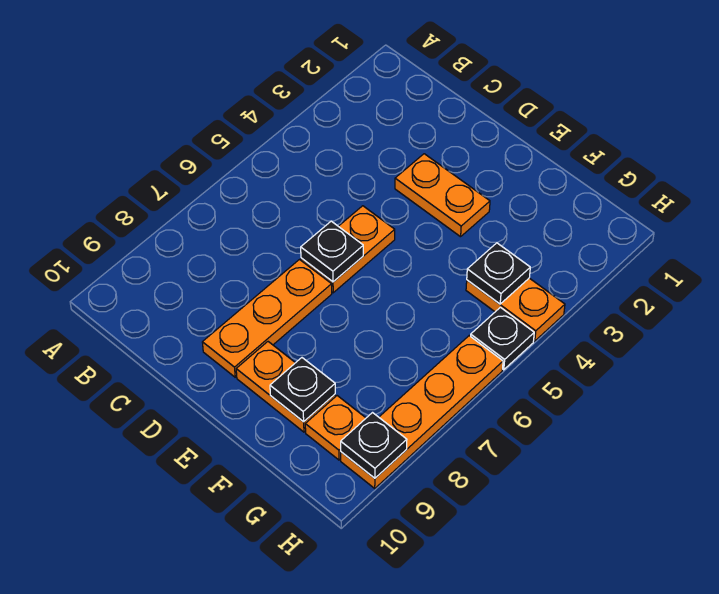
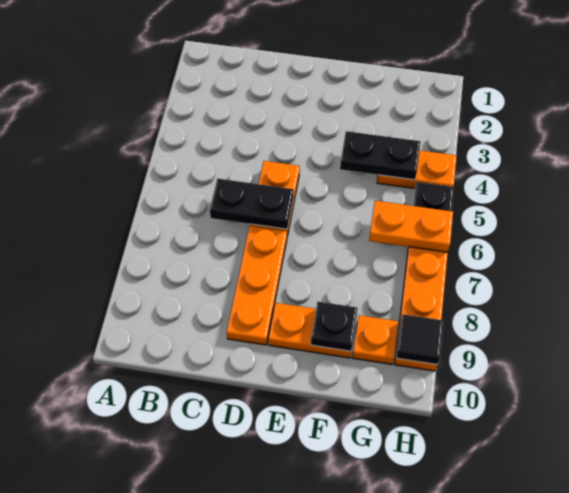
orange plate D3:E3 level 1 -> orange plate G6:H6 level 2
black plate D6 level 2 -> black plate C6:D6 level 2
black plate G4 level 2 -> black plate F4:G4 level 2
black plate H9 level 2 -> black tile H9 level 2

